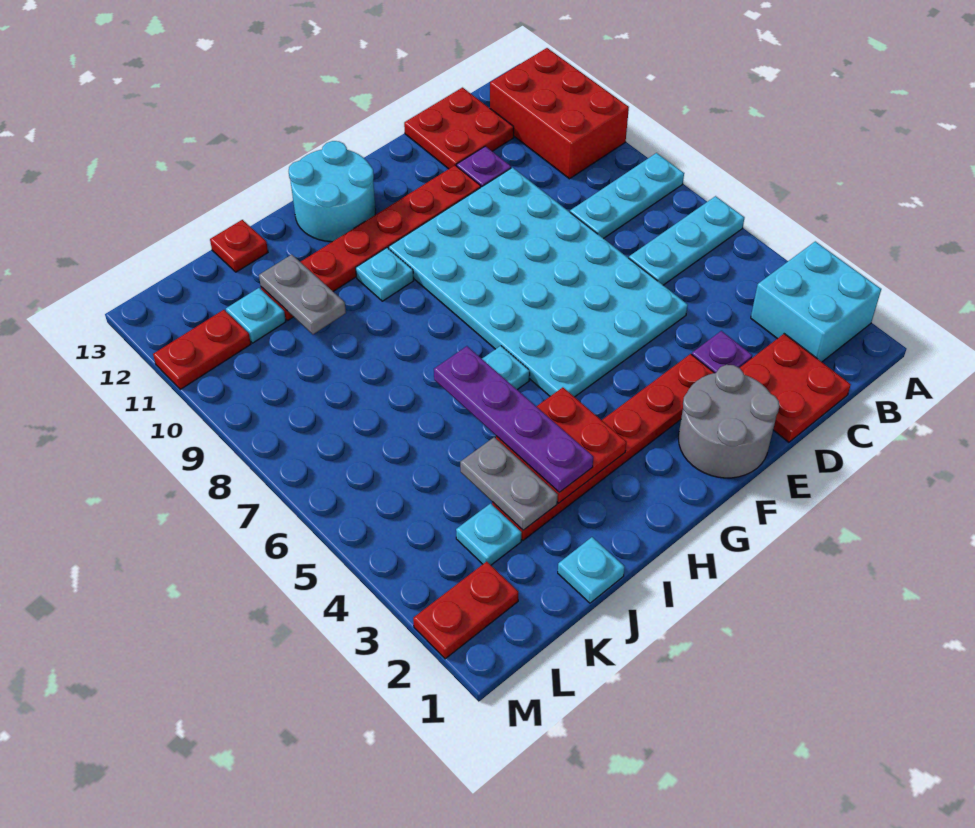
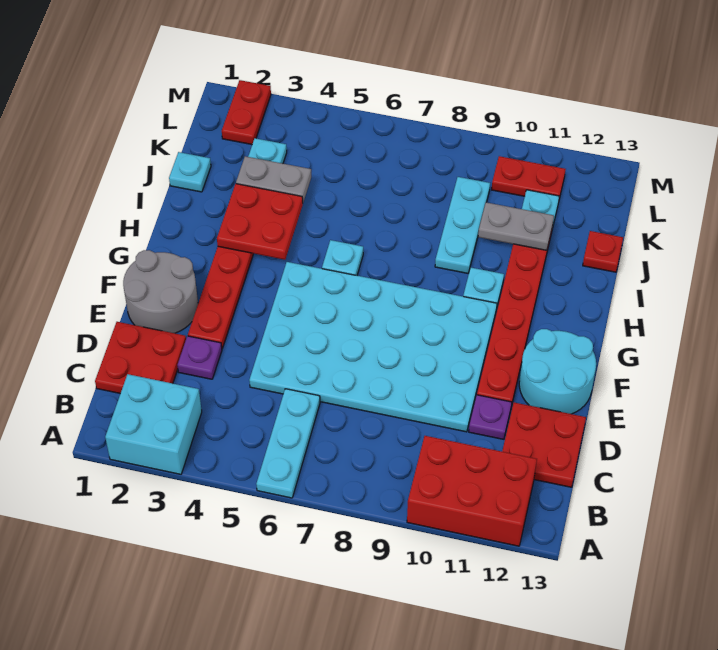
cyan plate A8:C8 level 1 -> cyan plate I9:K9 level 1
cyan round brick G12:H13 level 1 -> cyan round brick E12:F13 level 1
purple plate I3:I6 level 3 -> none
red plate L11:M11 level 1 -> red plate L10:L11 level 1

